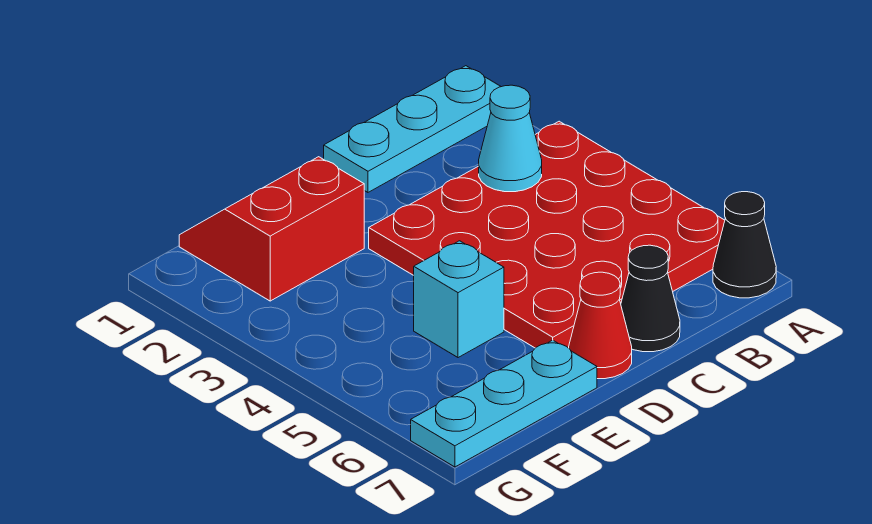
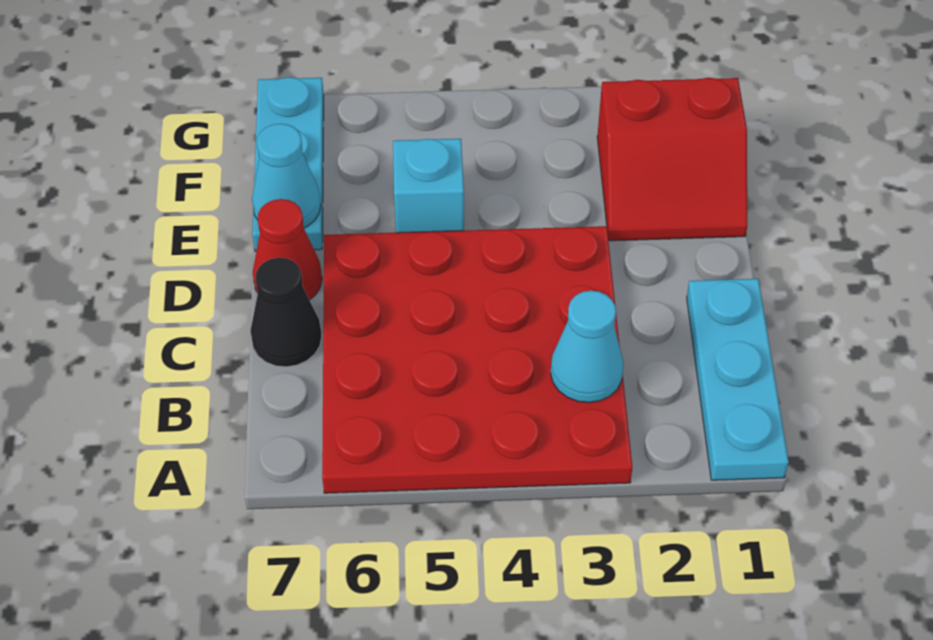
black cone A7 level 1 -> none
red slope E1:F2 level 1 top 2 -> red slope E1:F2 level 1 top F
none -> cyan cone E7 level 2

